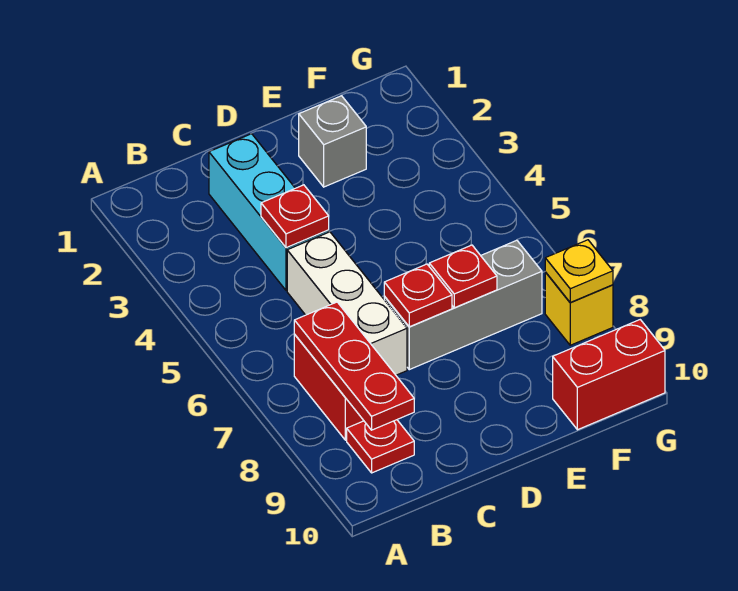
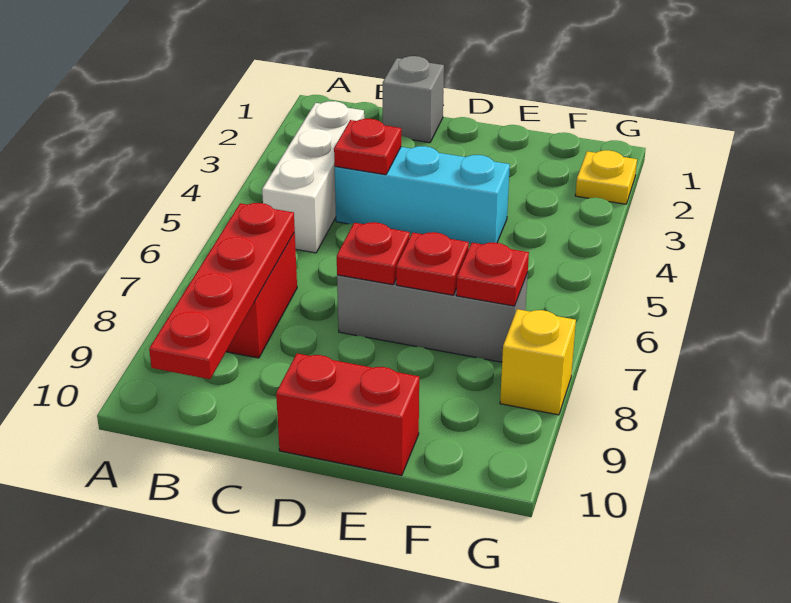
red plate B7:B9 level 2 -> red plate B7:B10 level 2
red plate B9 level 1 -> red plate F7 level 2
cyan brick C2:C4 level 1 -> cyan brick C4:E4 level 1
white brick C5:C7 level 1 -> white brick B3:B5 level 1
grey brick E2 level 1 -> grey brick C1 level 1
red brick F10:G10 level 1 -> red brick D10:E10 level 1
yellow plate G8 level 2 -> yellow plate G2 level 1

